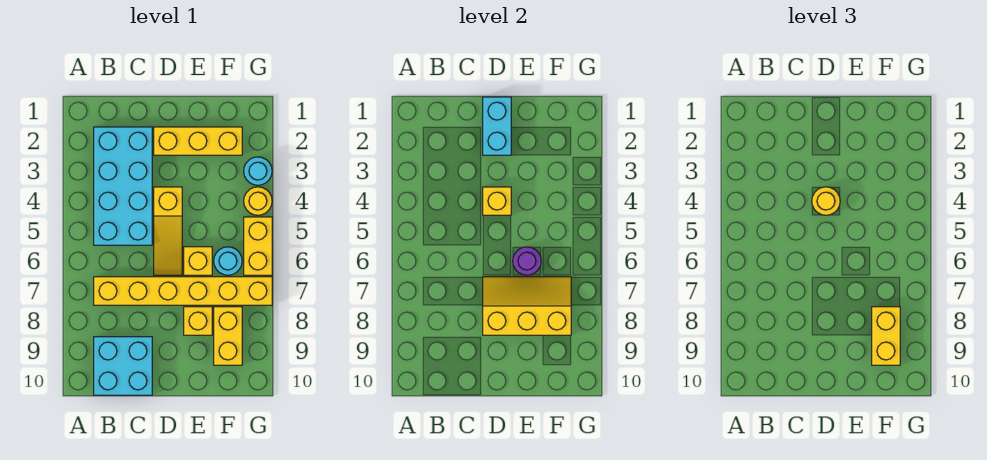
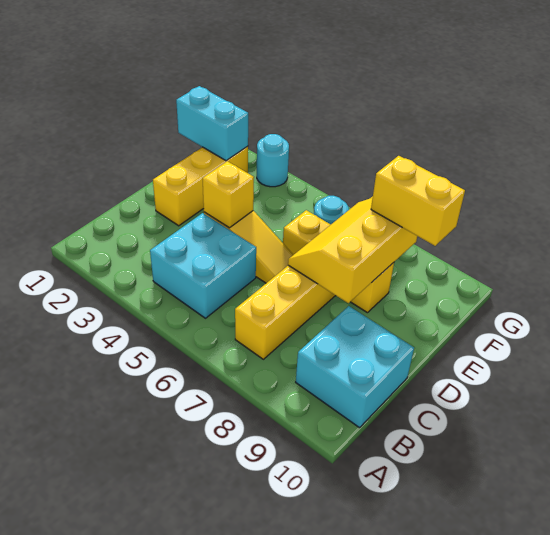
cyan brick B2:C5 level 1 -> cyan brick B4:C5 level 1
cyan brick D1:D2 level 2 -> cyan brick F1:F2 level 2
yellow round brick D4 level 3 -> none
purple round brick E6 level 2 -> none
yellow brick F8:F9 level 1 -> none
yellow round brick G4 level 1 -> none
yellow brick G5:G6 level 1 -> none

